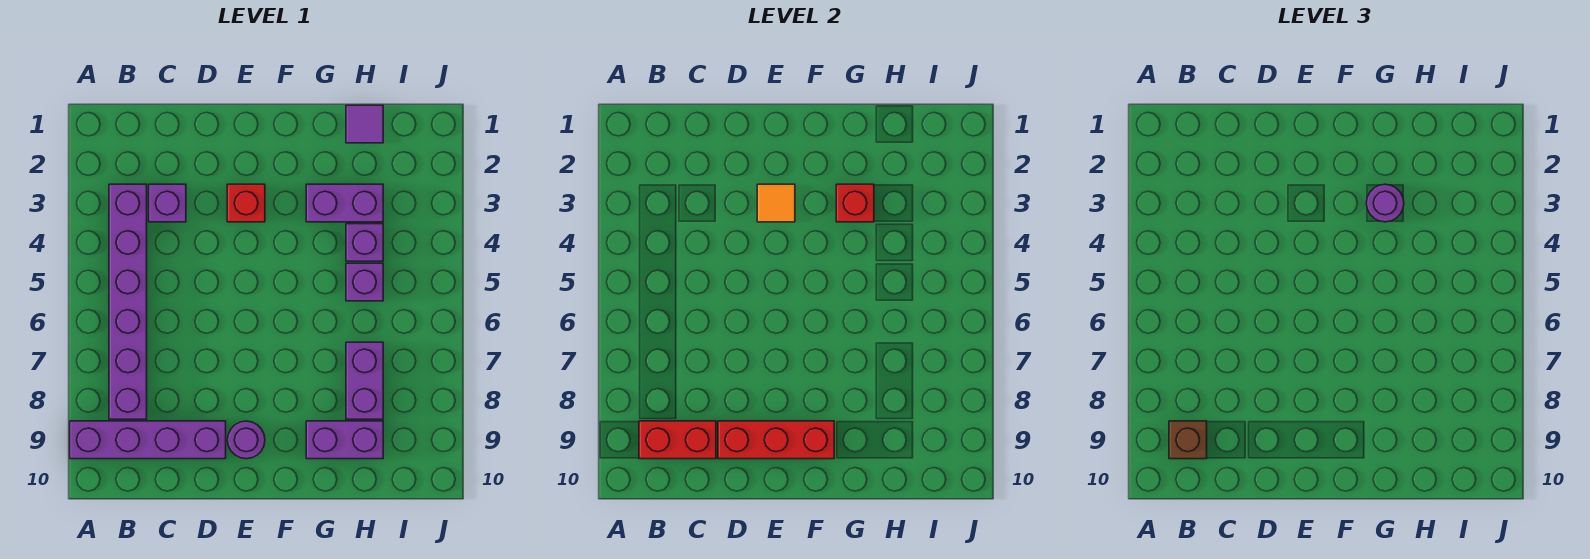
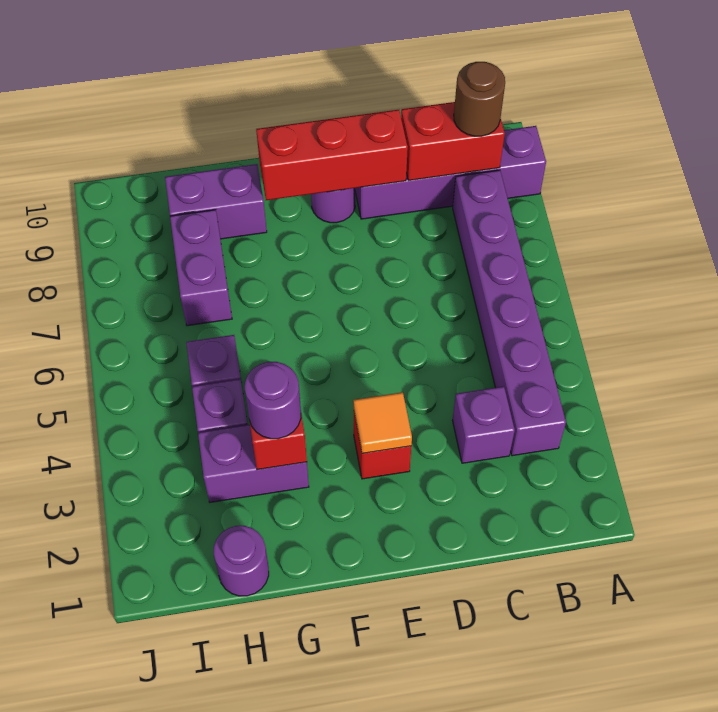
brown brick B9 level 3 -> brown round brick B9 level 3
purple tile H1 level 1 -> purple round brick H1 level 1

